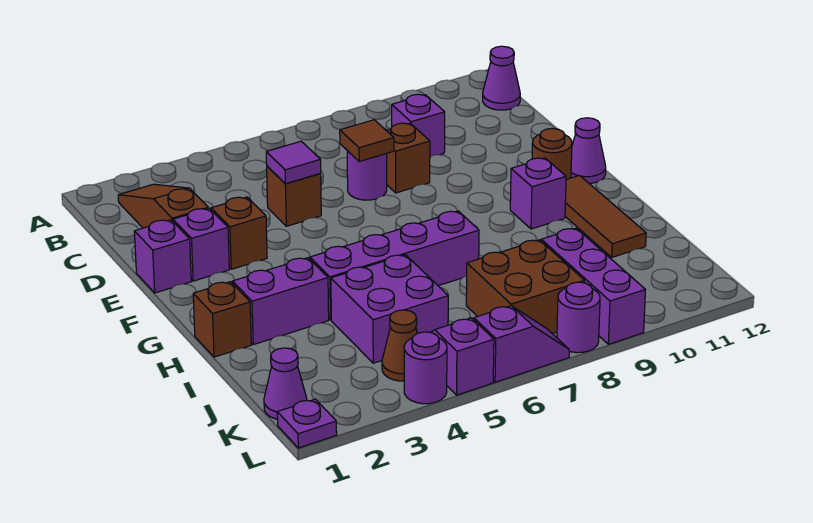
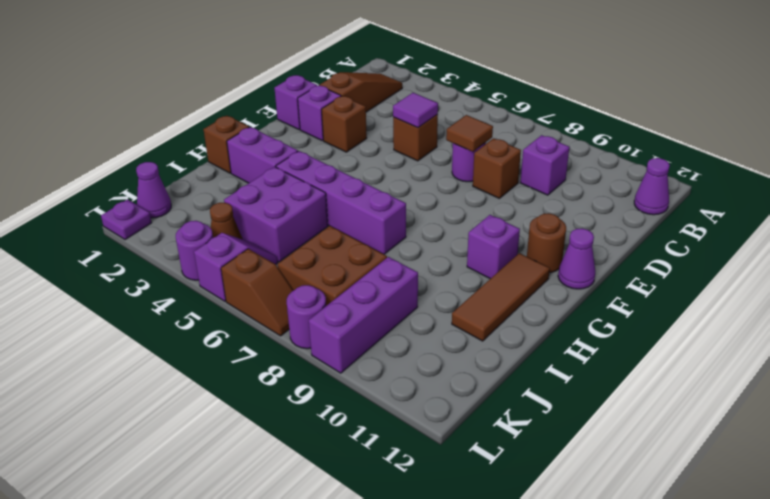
purple slope L6:L7 level 1 top 6 -> brown slope L6:L7 level 1 top 6

